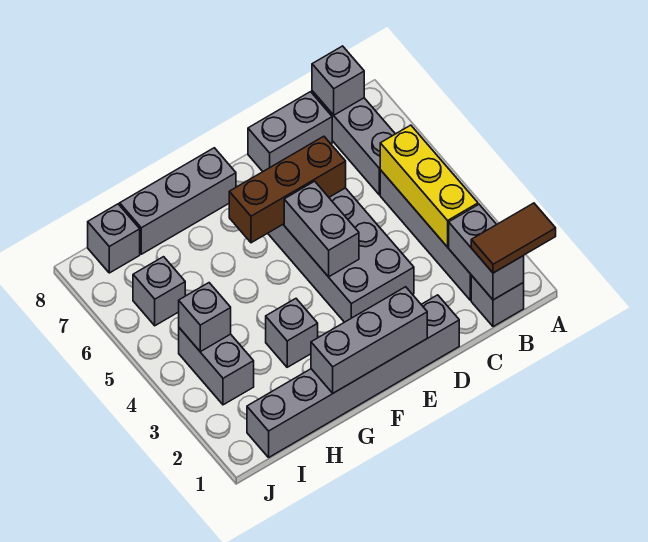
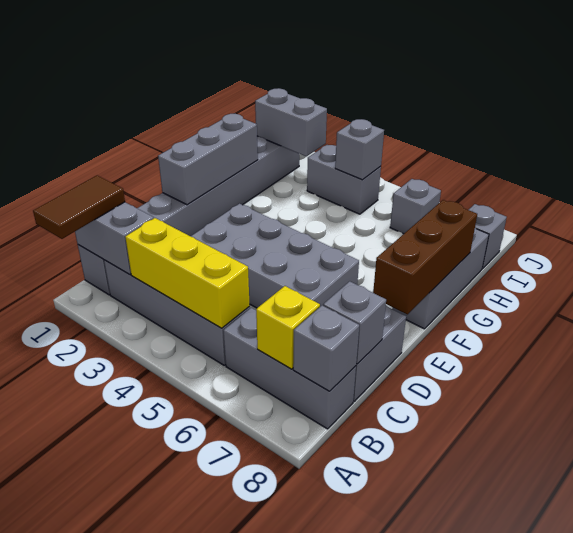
none -> yellow brick B7 level 2
brown brick D6:F6 level 2 -> brown brick E8:G8 level 2
grey brick E4:E5 level 2 -> grey brick I1:I2 level 2
grey brick G3 level 1 -> grey brick C8 level 2

